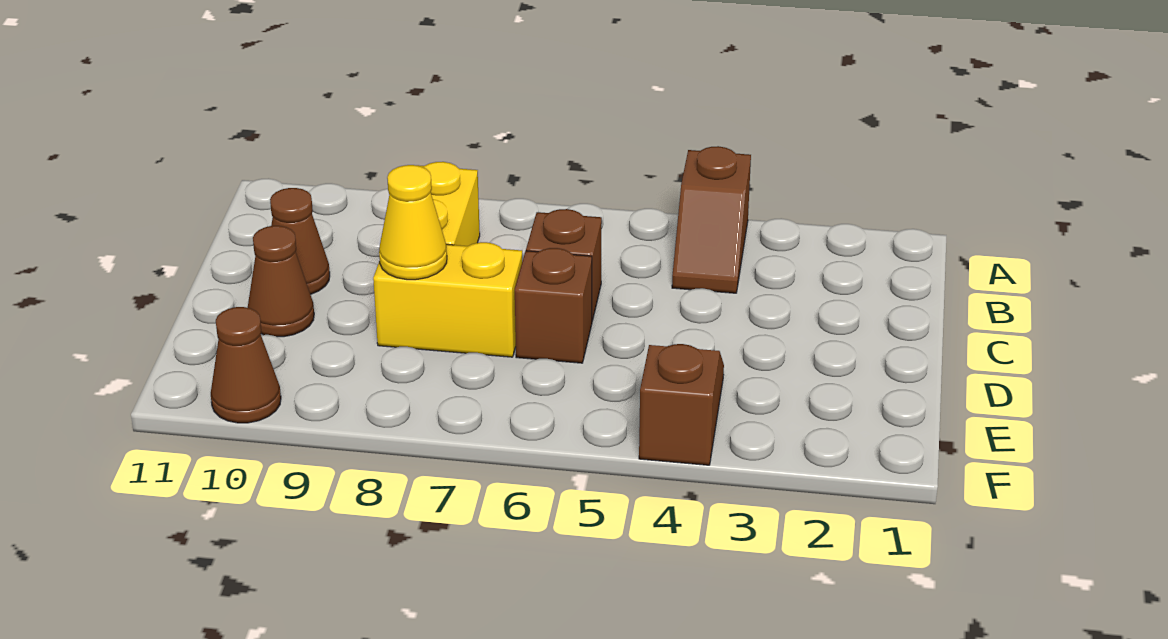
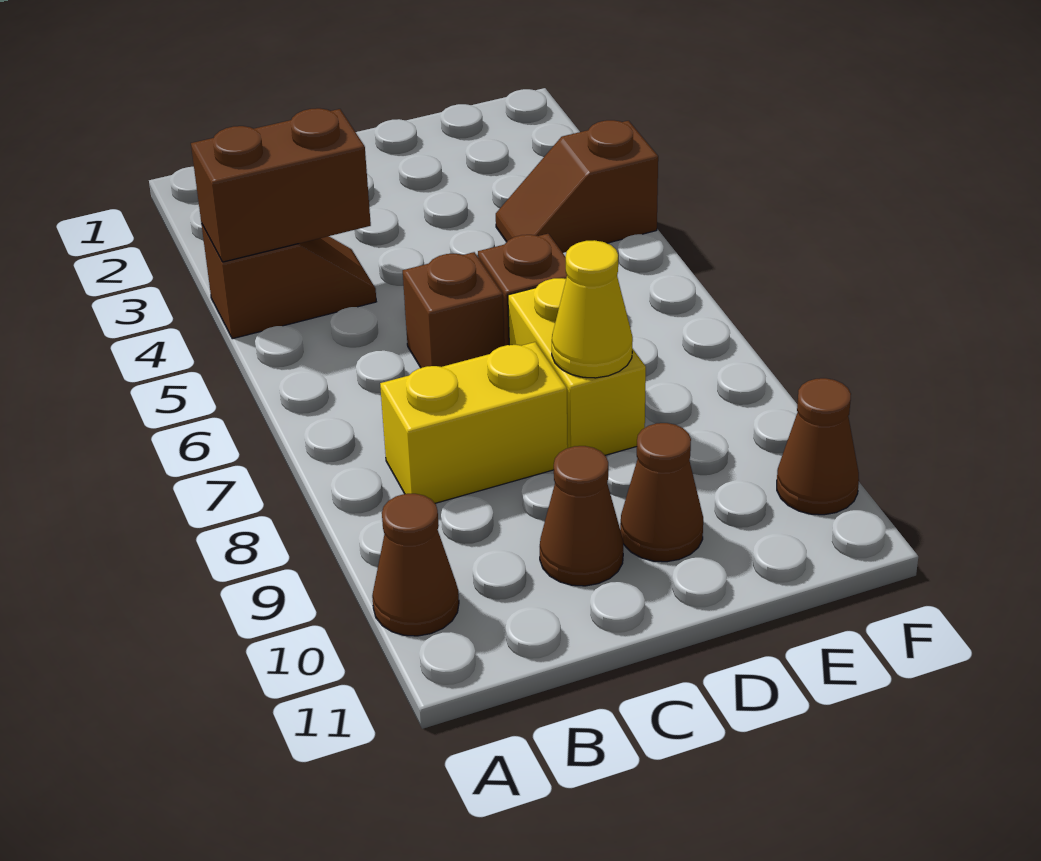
none -> brown brick A4:B4 level 2
none -> brown cone A10 level 1

